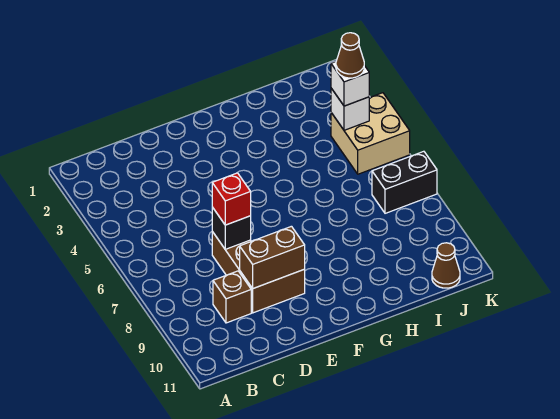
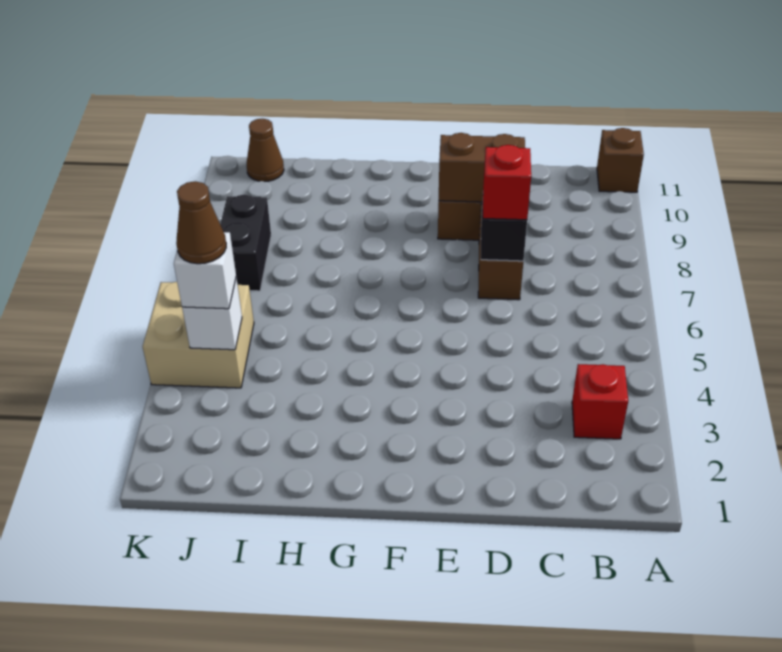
none -> red brick B3 level 1
brown brick C9 level 1 -> brown brick A11 level 1
black brick J7:K7 level 1 -> black brick J7:J8 level 1

